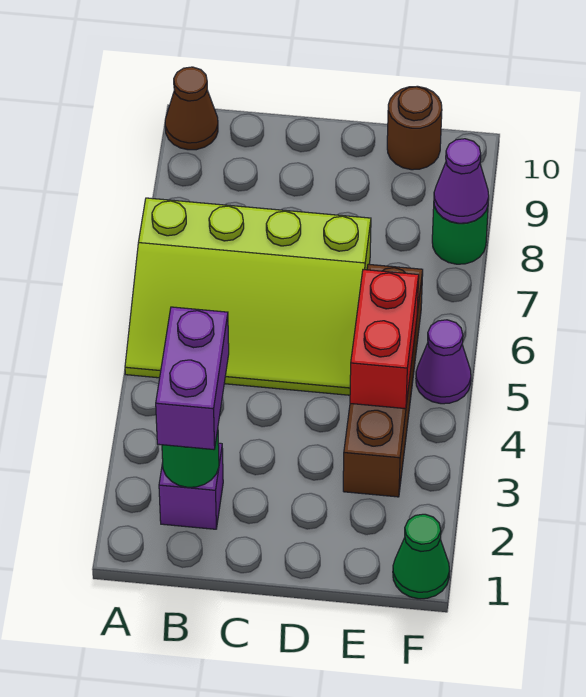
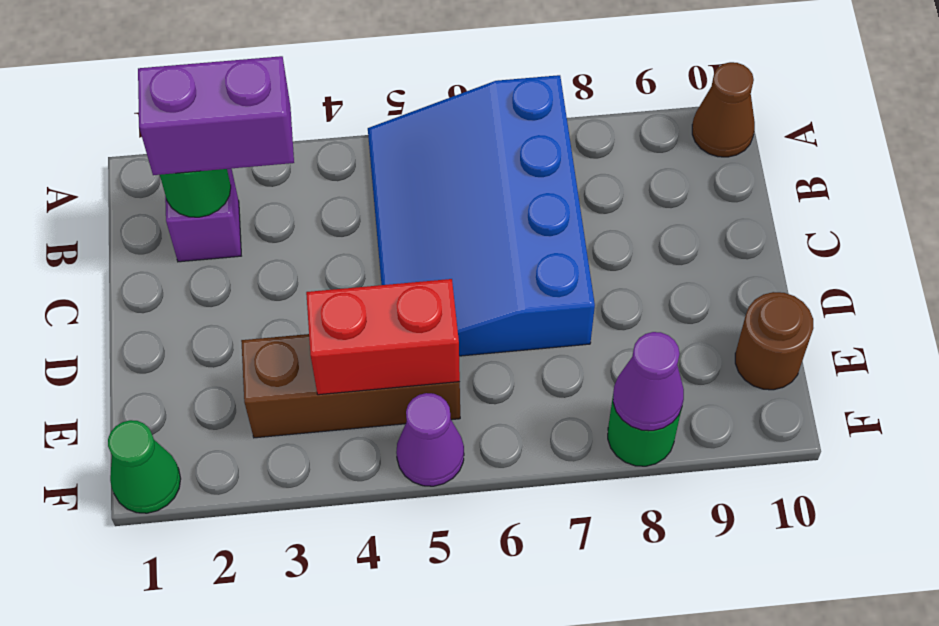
lime slope A5:D7 level 1 top 7 -> blue slope A5:D7 level 1 top 7
brown brick E3:E6 level 1 -> brown brick E3:E5 level 1

